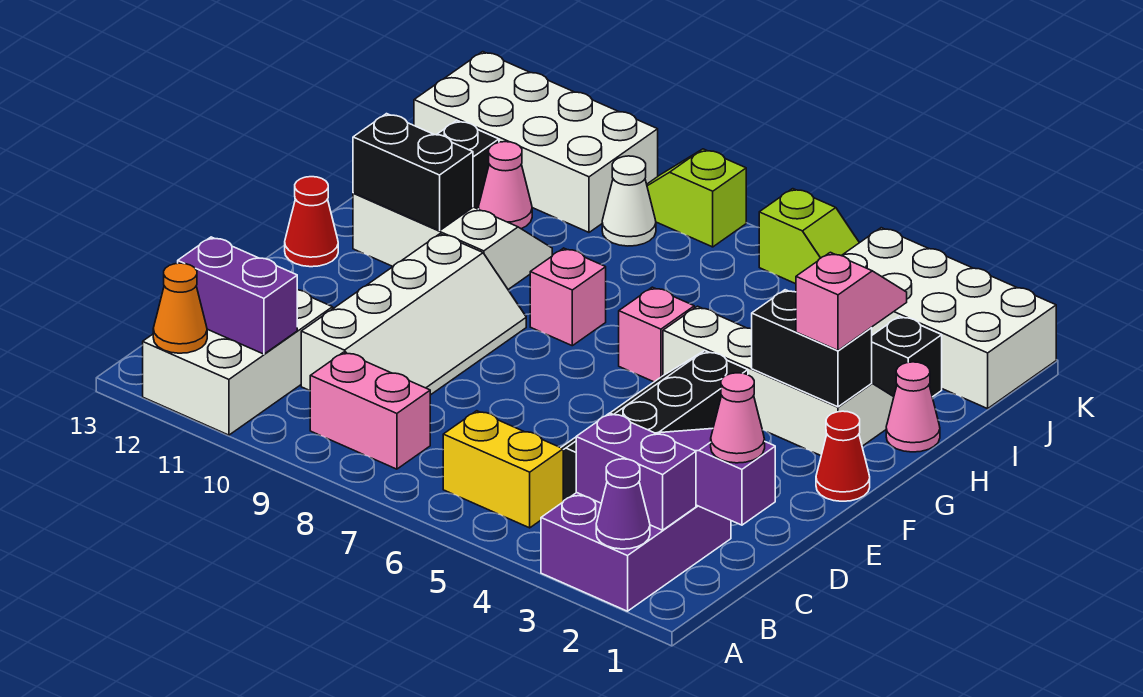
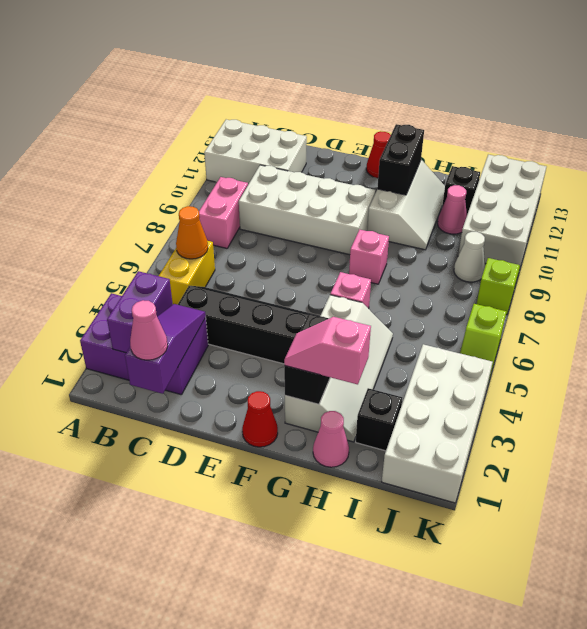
purple cone A2 level 2 -> none
orange cone A12 level 2 -> orange cone B6 level 2
purple brick B11:B12 level 2 -> none
white slope C9:F10 level 1 top 10 -> white brick C9:F10 level 1
pink slope G2:H2 level 3 top G -> pink slope G2:H2 level 3 top H

